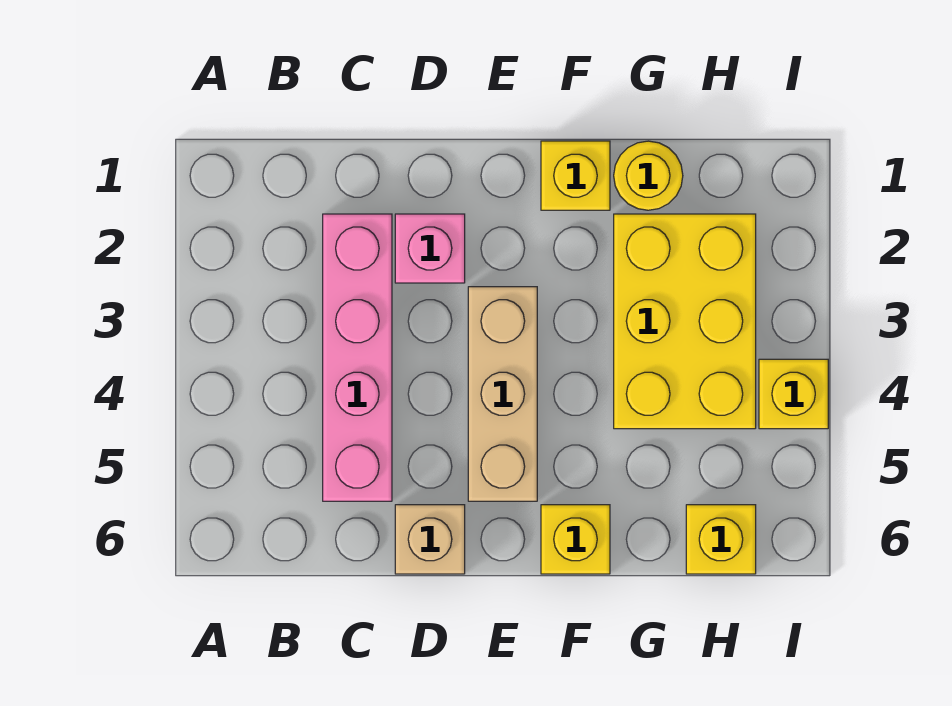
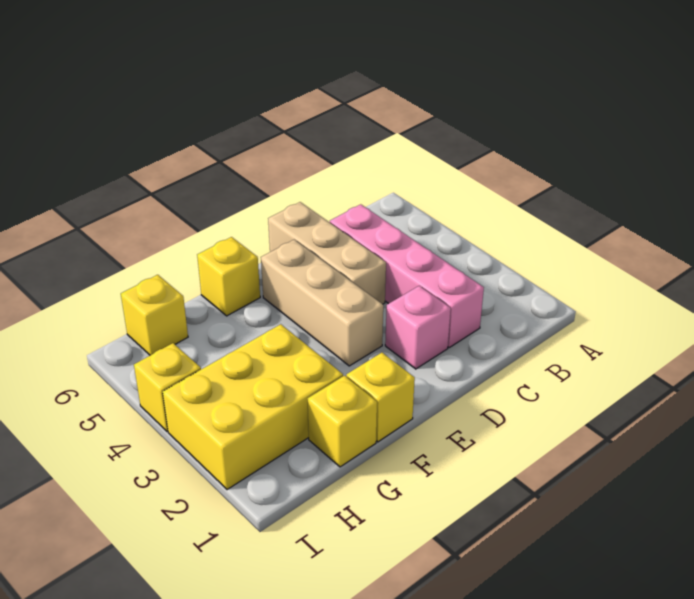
tan brick D6 level 1 -> tan brick D4:D6 level 1
yellow round brick G1 level 1 -> yellow brick G1 level 1
yellow brick G2:H4 level 1 -> yellow brick G2:I3 level 1

